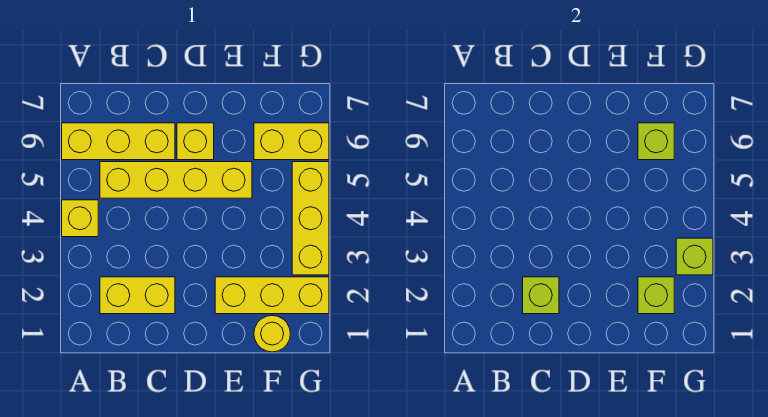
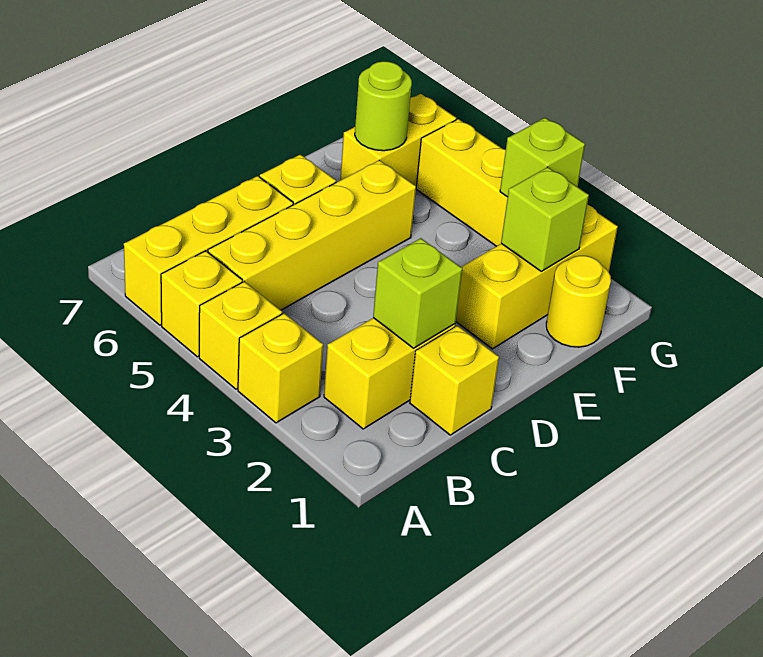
none -> yellow brick A3 level 1
none -> yellow brick A5 level 1
none -> yellow brick C1 level 1
lime brick F6 level 2 -> lime round brick F6 level 2

